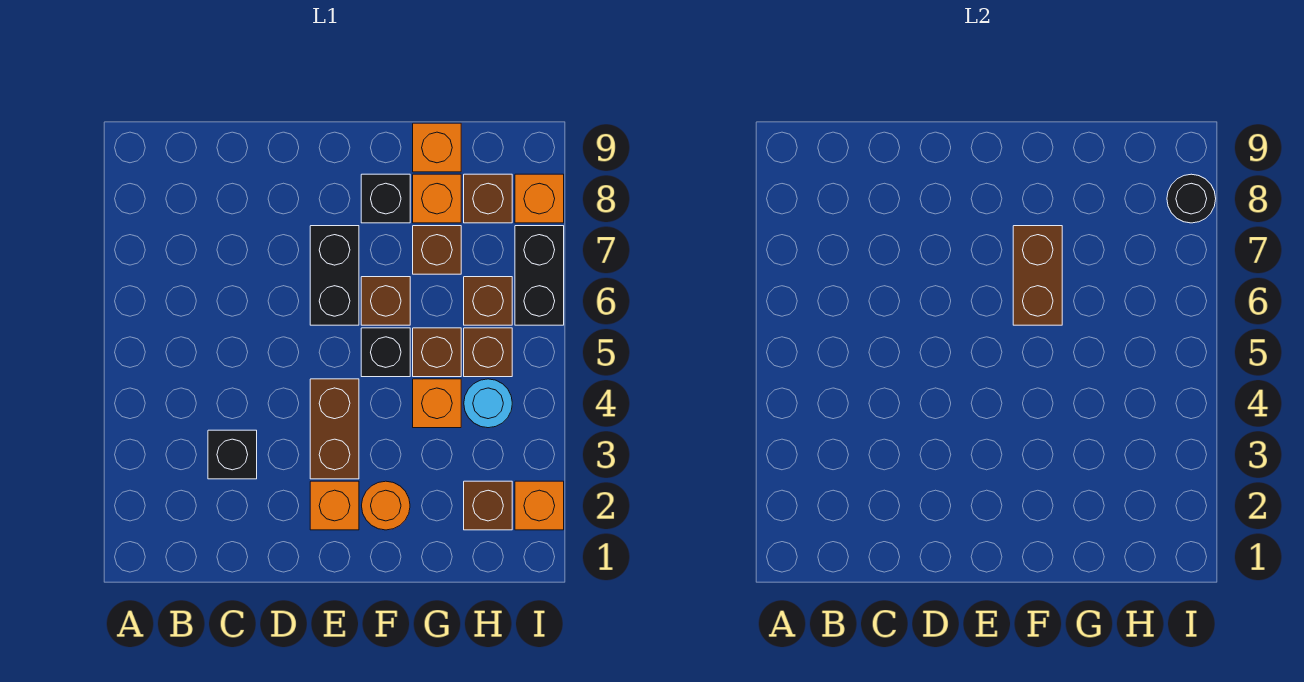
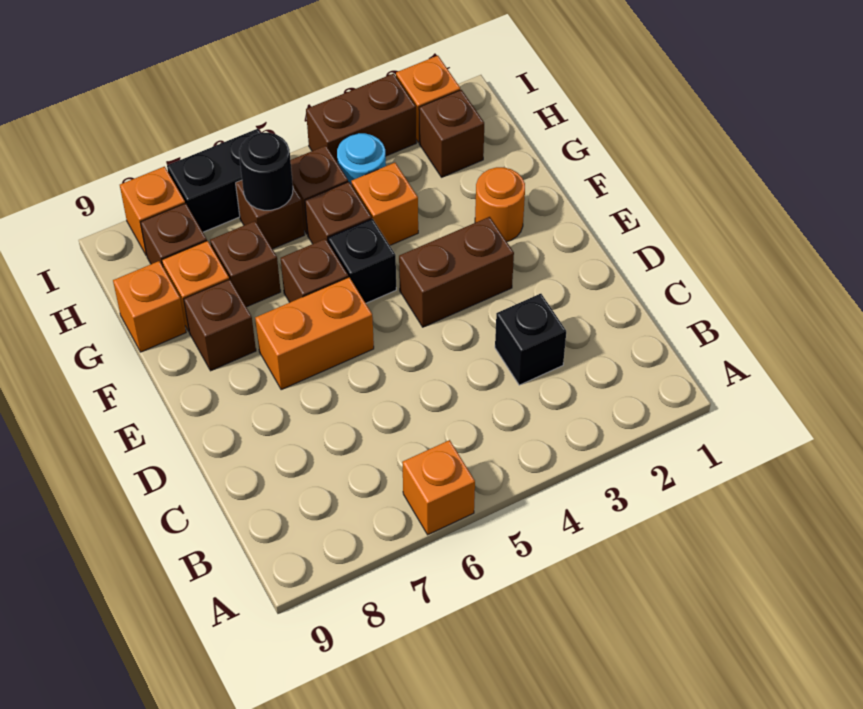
orange brick E2 level 1 -> orange brick A6 level 1
black brick E6:E7 level 1 -> orange brick E6:E7 level 1
brown brick F6:F7 level 2 -> brown brick I3:I4 level 1
black brick F8 level 1 -> brown brick F8 level 1
black round brick I8 level 2 -> black round brick H6 level 2

